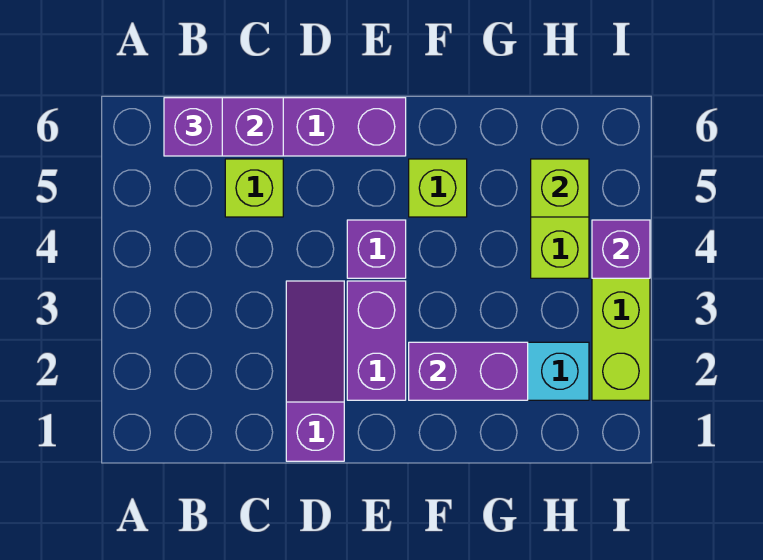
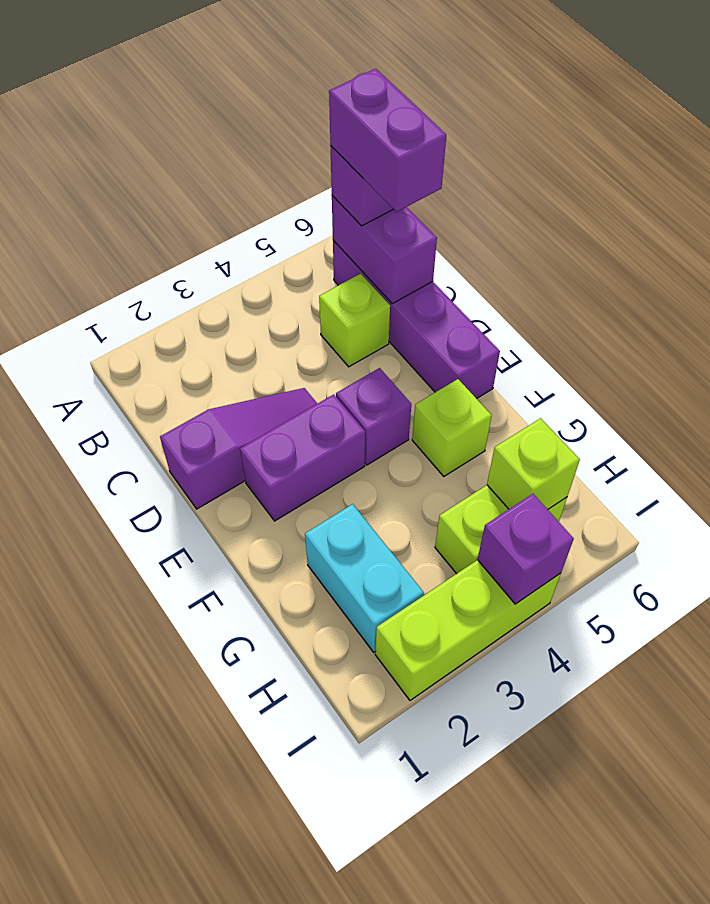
purple brick F2:G2 level 2 -> purple brick B6:C6 level 4

